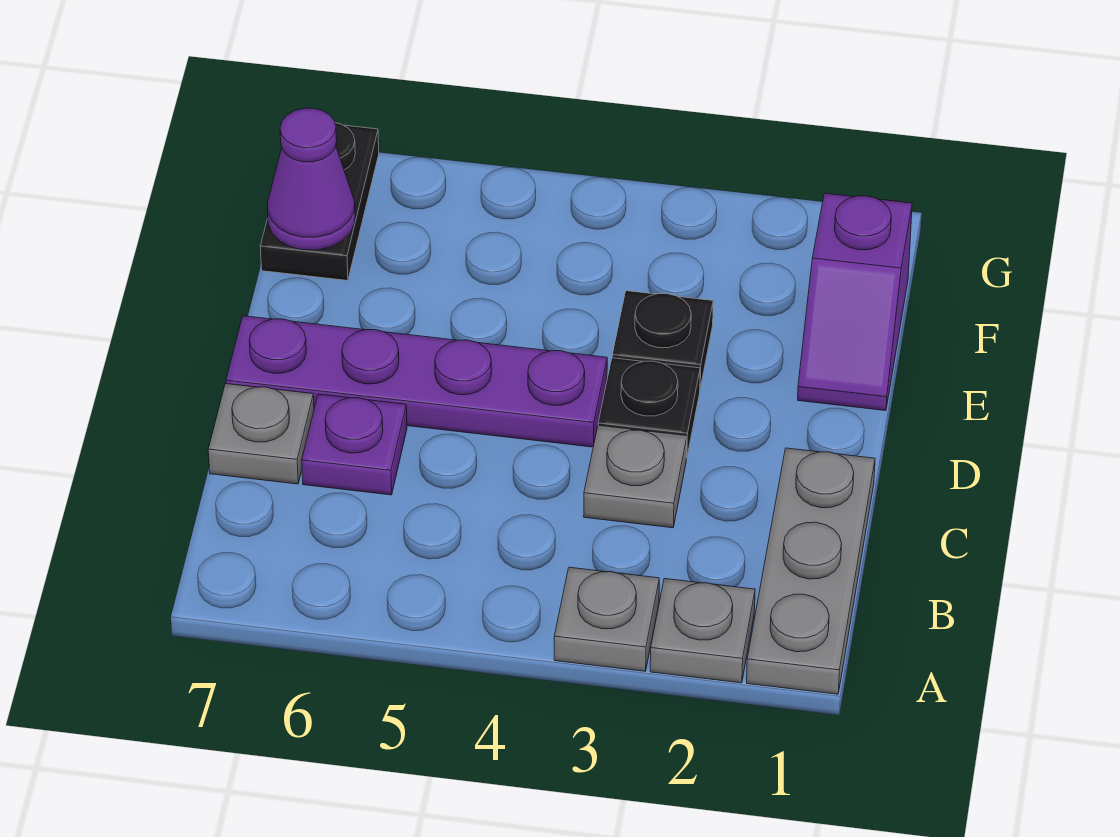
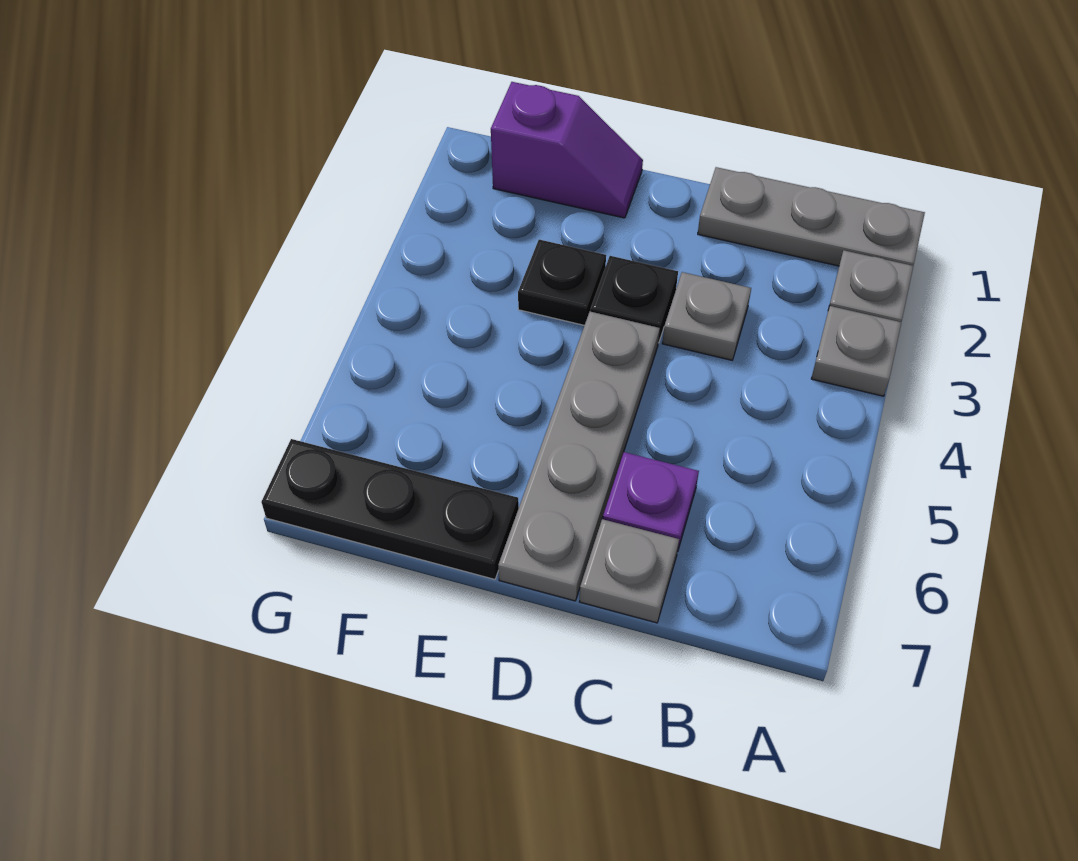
purple plate D4:D7 level 1 -> grey plate D4:D7 level 1
black plate F7:G7 level 1 -> black plate E7:G7 level 1
purple cone F7 level 2 -> none

